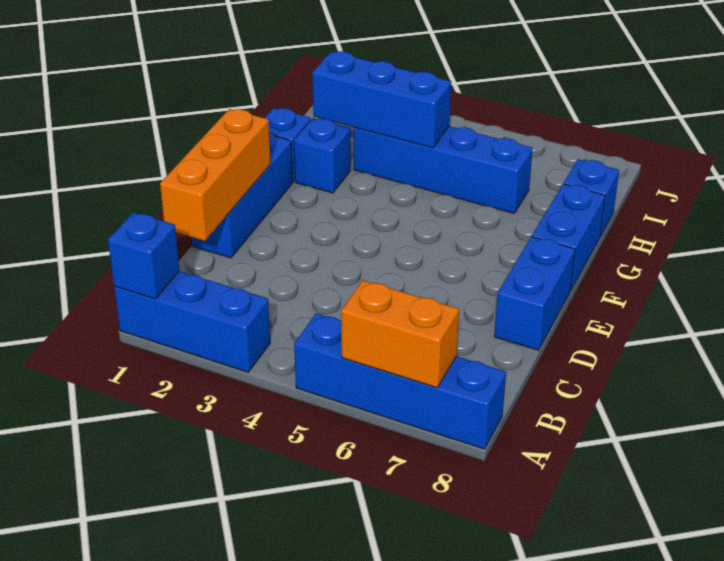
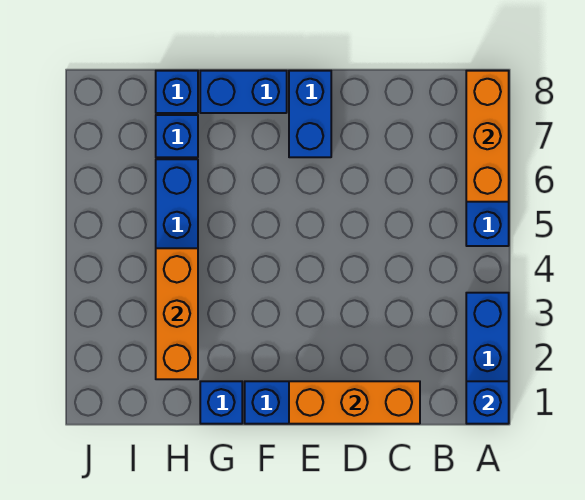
orange brick A6:A7 level 2 -> orange brick A6:A8 level 2
blue brick D8:E8 level 1 -> blue brick E7:E8 level 1
blue brick G2 level 1 -> blue brick H7 level 1
blue brick H2:H4 level 2 -> orange brick H2:H4 level 2

